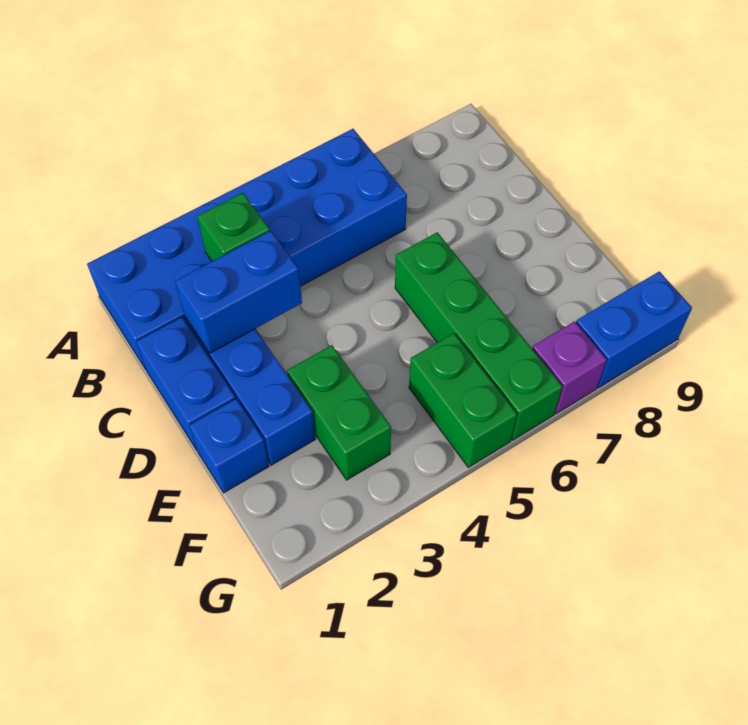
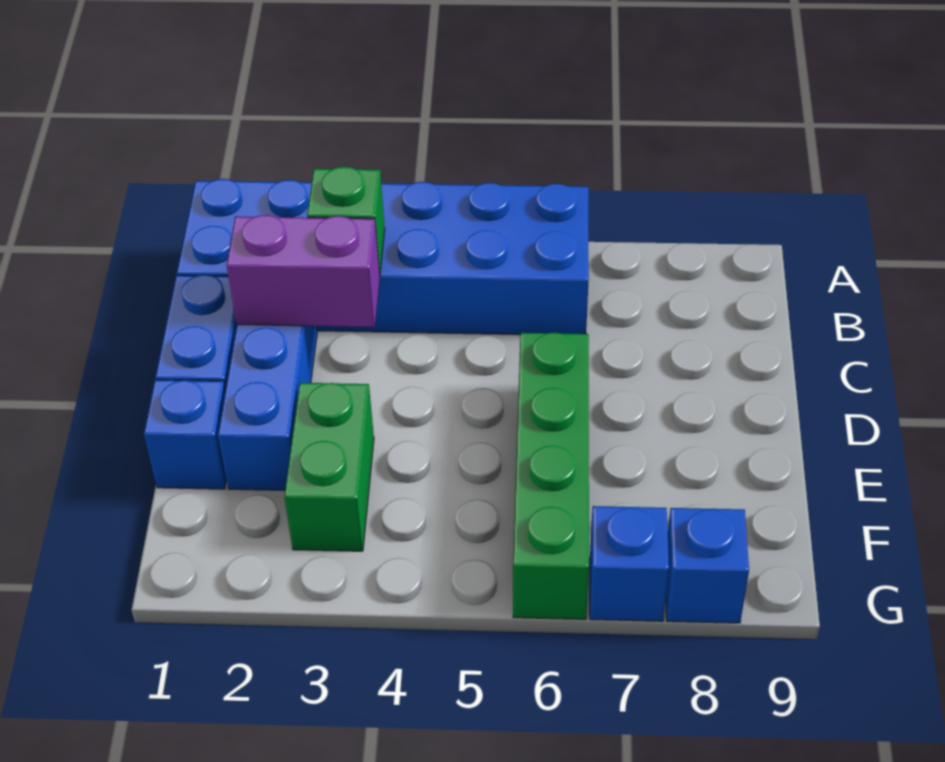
blue brick C2:C3 level 2 -> purple brick C2:C3 level 2
green brick F5:G5 level 1 -> none
purple brick G7 level 1 -> blue brick G7 level 1
blue brick G8:G9 level 1 -> blue brick G8 level 1

